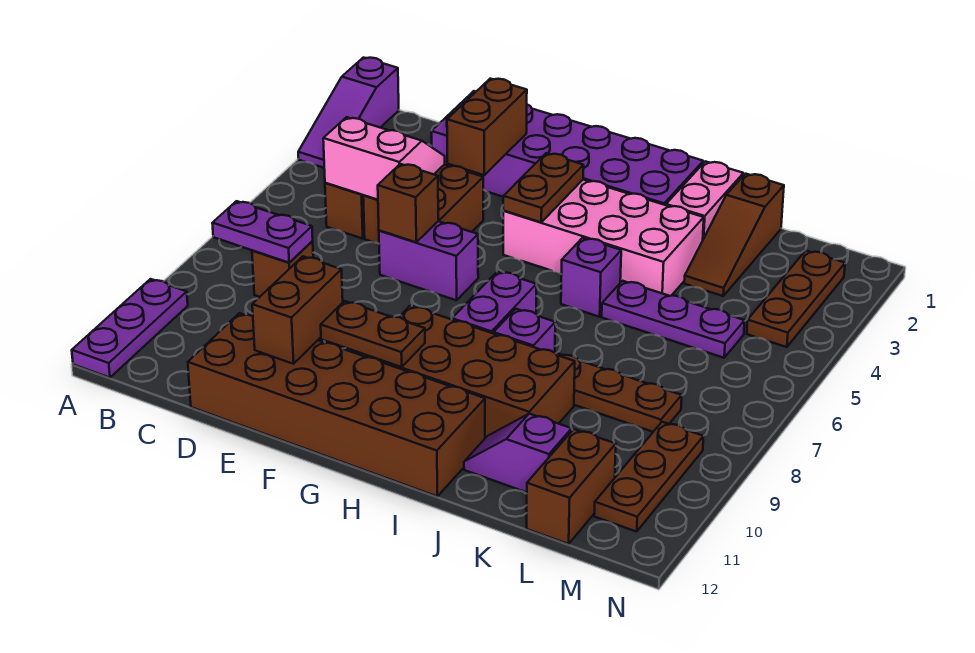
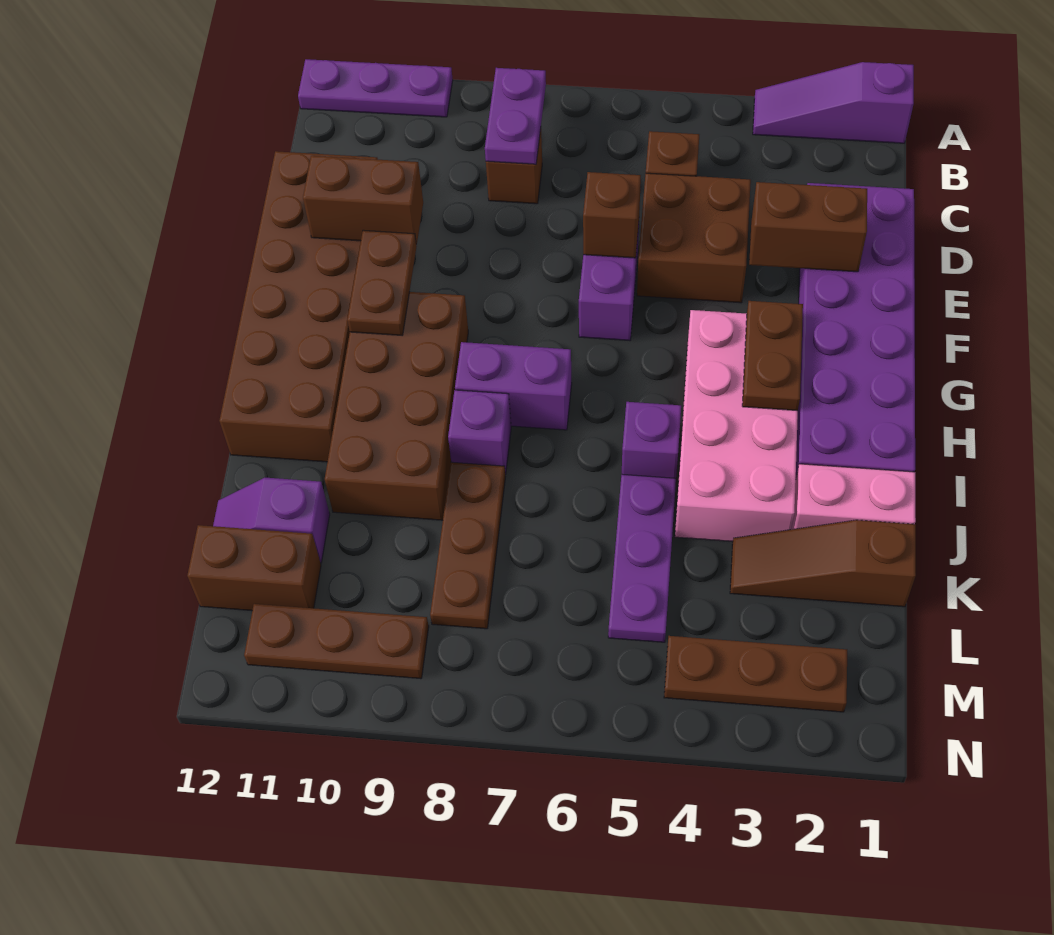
pink slope C4:D5 level 2 top 5 -> none
brown plate G3:G4 level 2 -> brown plate G3:H3 level 2
purple slope J11:K11 level 1 top K -> purple slope K11:K12 level 1 top 11

